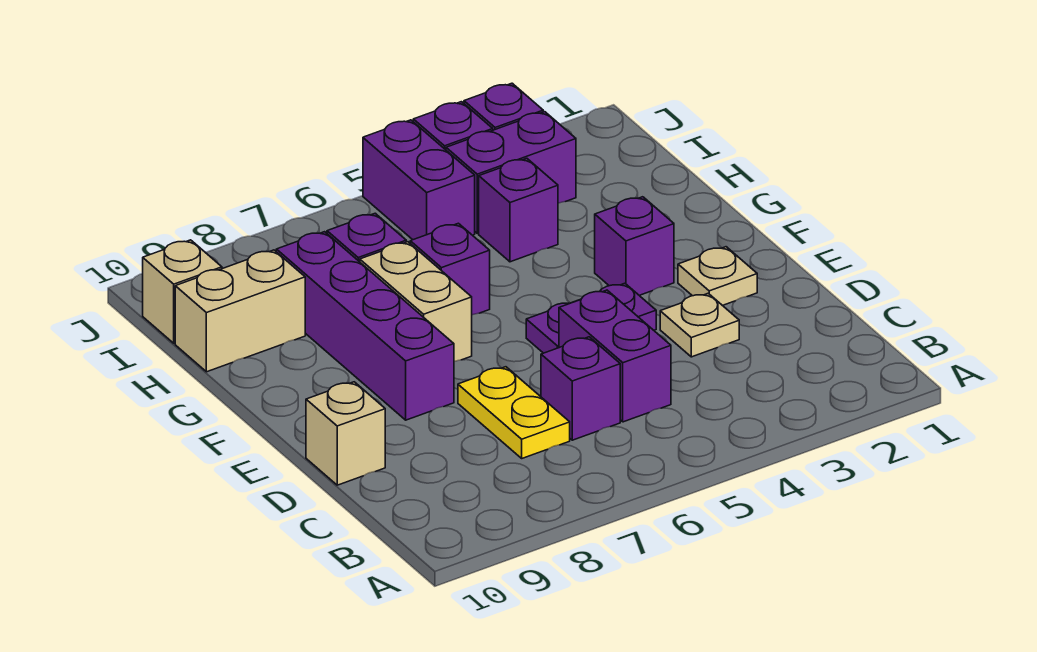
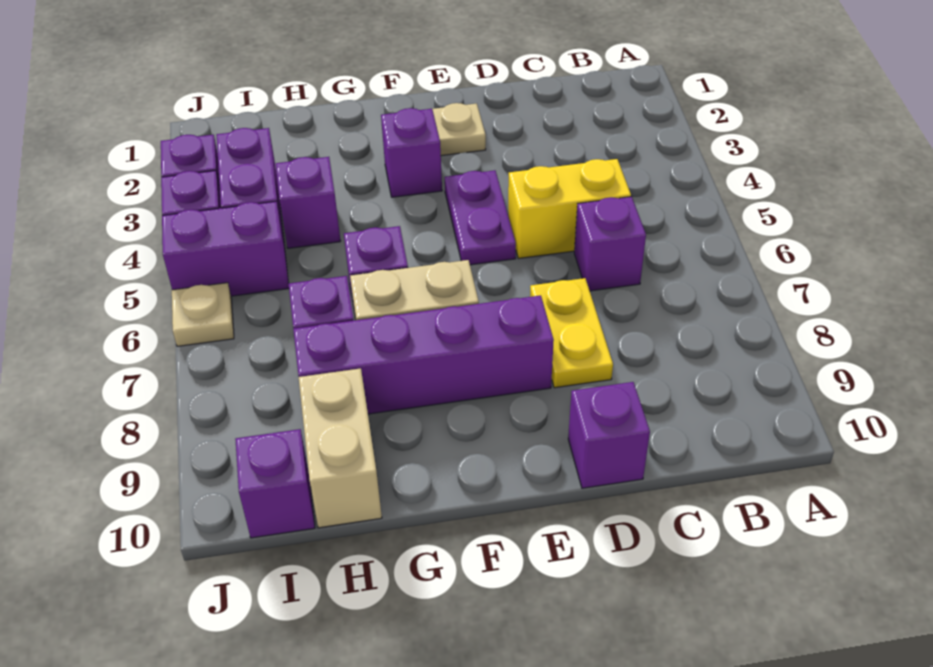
purple brick C5:D5 level 1 -> yellow brick C5:D5 level 1
yellow plate C7:D7 level 1 -> yellow plate D7:D8 level 1
tan plate D3 level 1 -> tan plate J6 level 1
tan brick D10 level 1 -> purple brick D10 level 1
tan brick I10 level 1 -> purple brick I10 level 1

